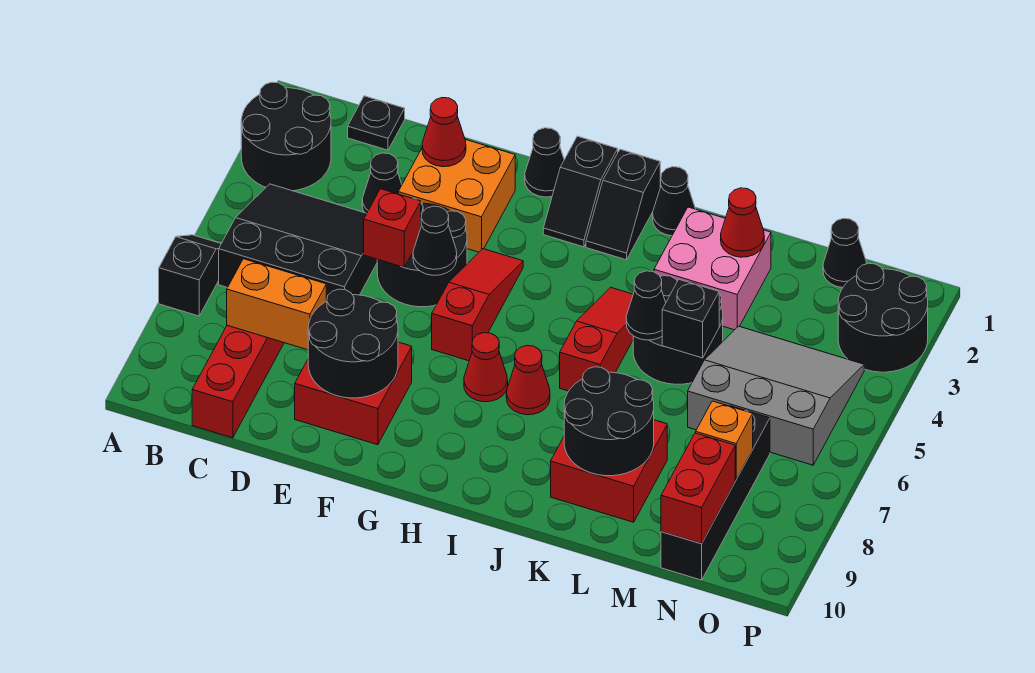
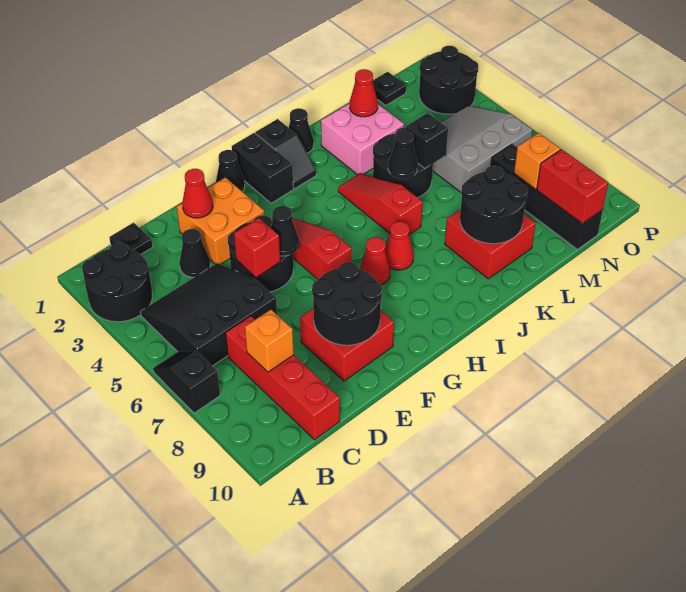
orange brick C8:D8 level 2 -> orange brick C8 level 2
black slope H1:H2 level 1 top 1 -> black brick H1:H2 level 1
black cone N1 level 1 -> black plate N1 level 1

